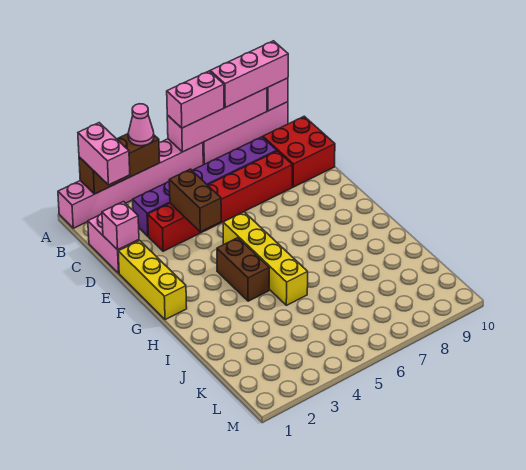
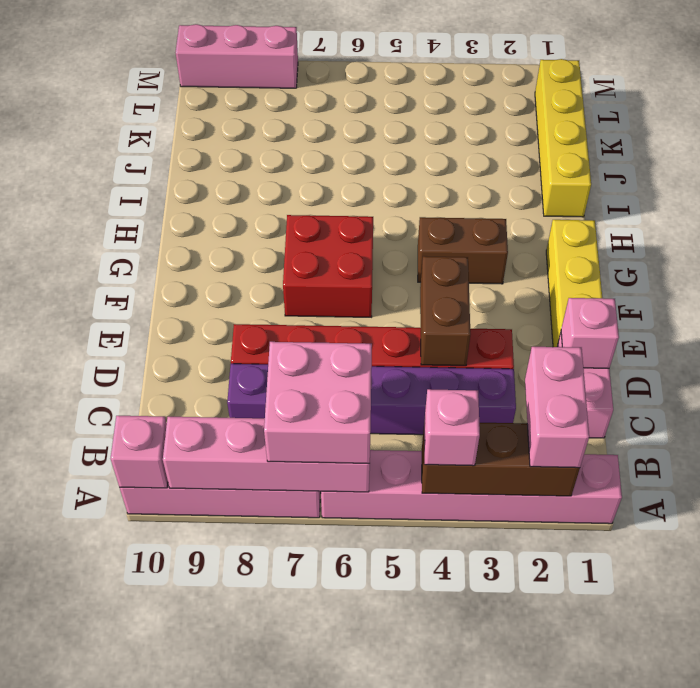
pink cone A4 level 3 -> pink brick A4 level 3
pink brick A6:A7 level 3 -> pink brick A6:B7 level 3
pink brick A8:A10 level 3 -> pink brick M8:M10 level 1
red brick C9:D10 level 1 -> red brick F6:G7 level 1
yellow brick F5:I5 level 1 -> yellow brick I1:L1 level 1
brown brick G4:H4 level 1 -> brown brick G3:G4 level 1

